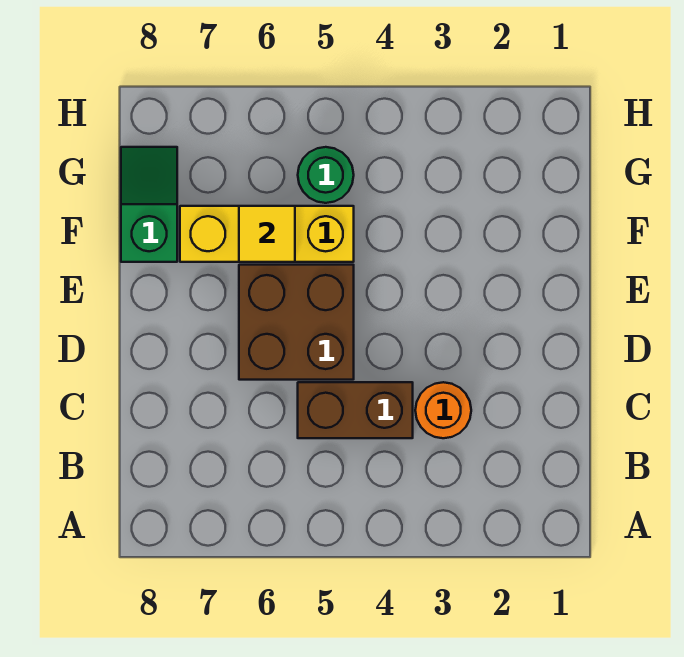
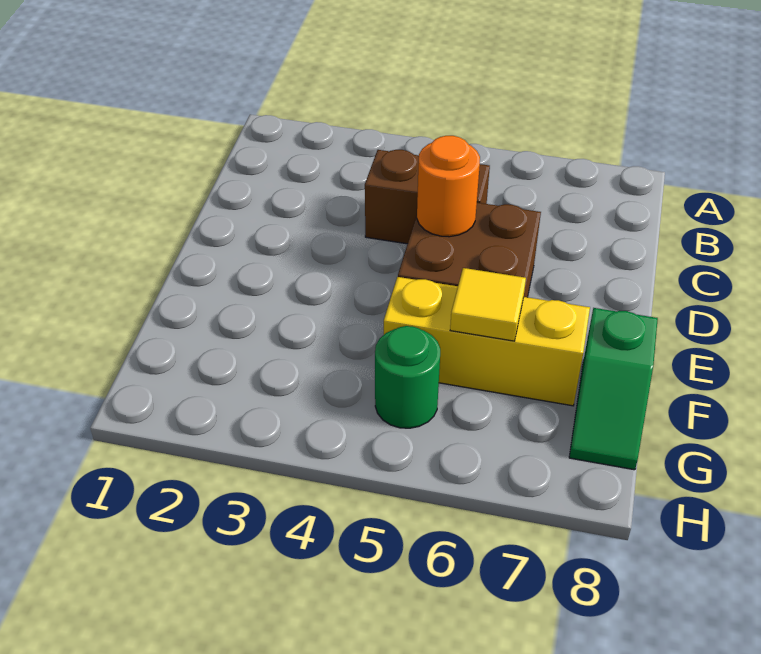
orange round brick C3 level 1 -> orange round brick D5 level 2

